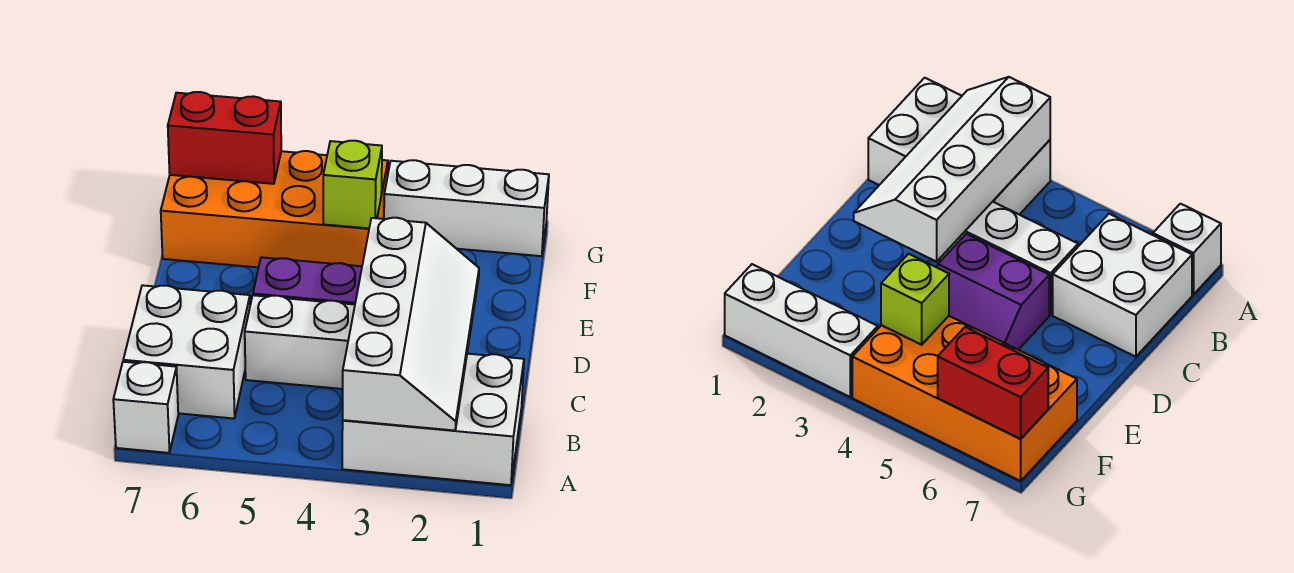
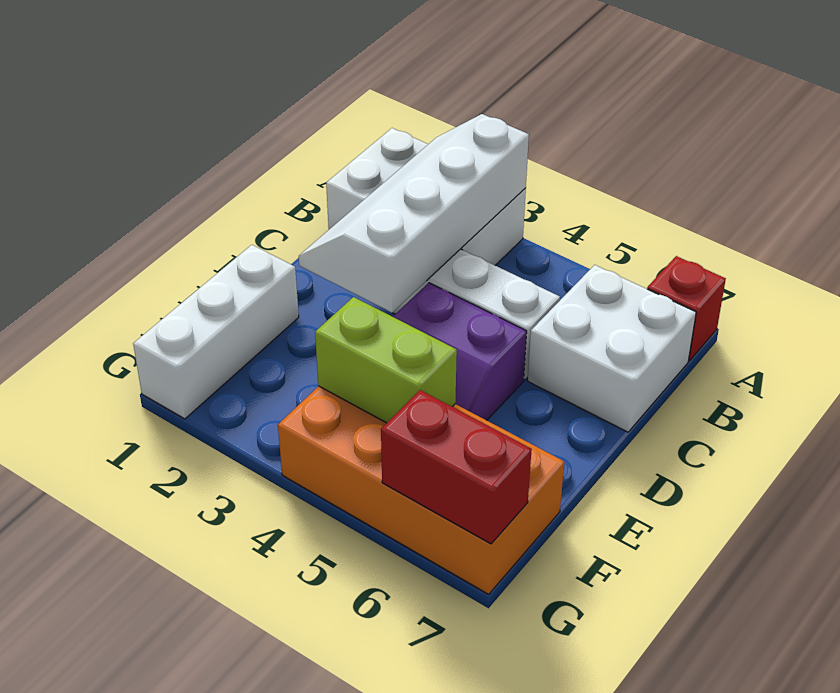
white brick A7 level 1 -> red brick A7 level 1
lime brick F4 level 2 -> lime brick F4:F5 level 2
white brick G1:G3 level 1 -> white brick E1:G1 level 1

